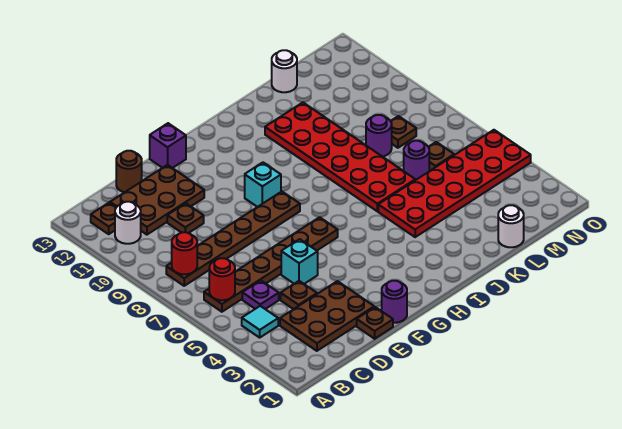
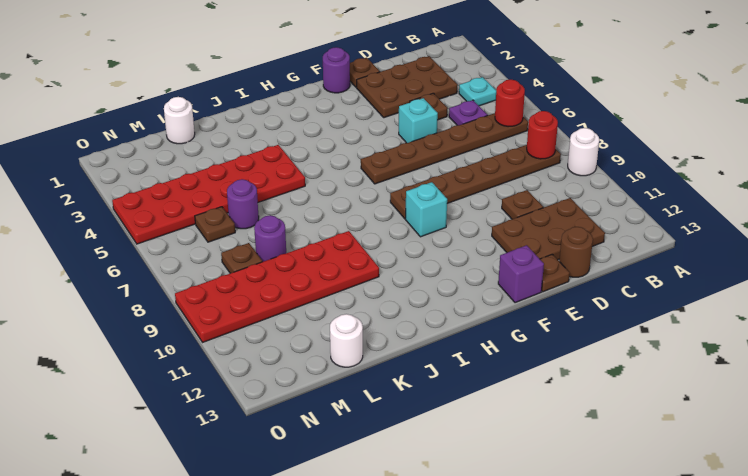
cyan tile B4 level 1 -> cyan plate B4 level 1
white round brick B11 level 1 -> white round brick A9 level 1
brown plate B12 level 1 -> brown plate E13 level 1
red plate J6:K11 level 1 -> red plate J9:O10 level 1

